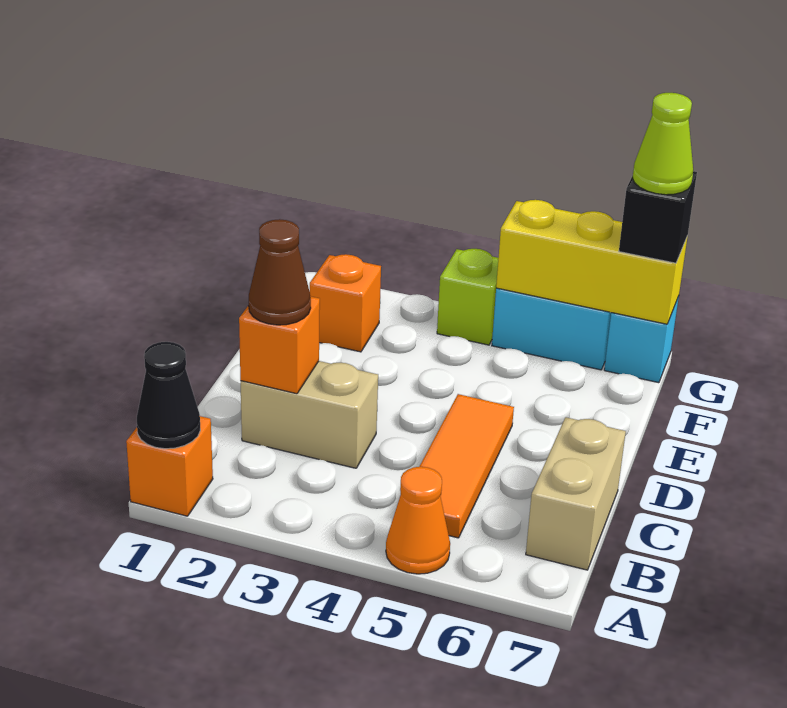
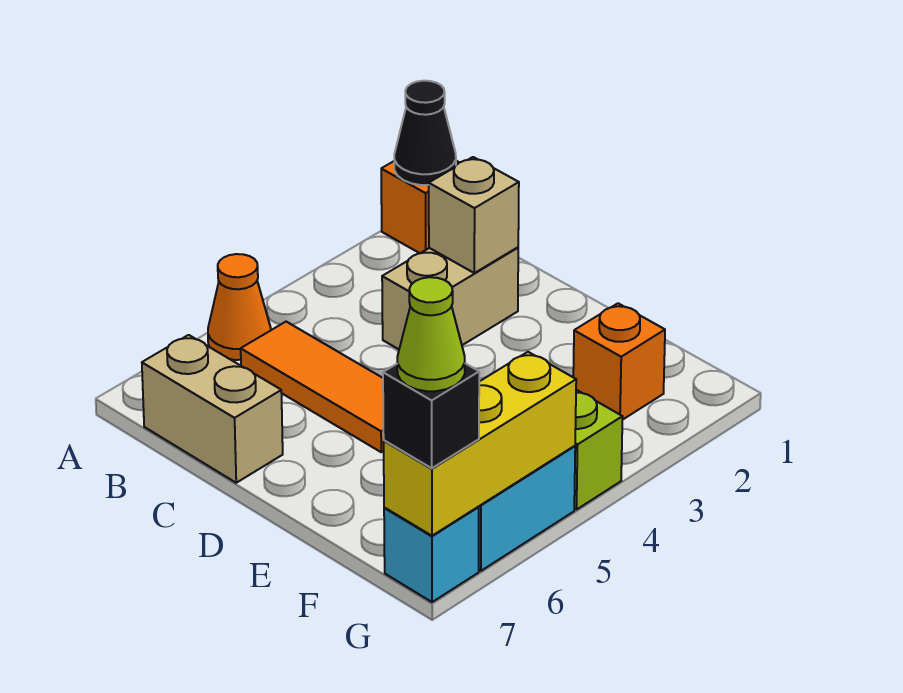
orange brick C2 level 2 -> tan brick C2 level 2
brown cone C2 level 3 -> none

